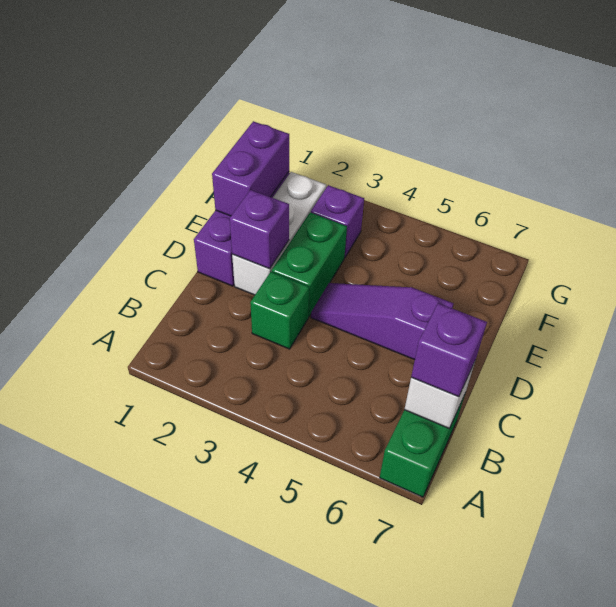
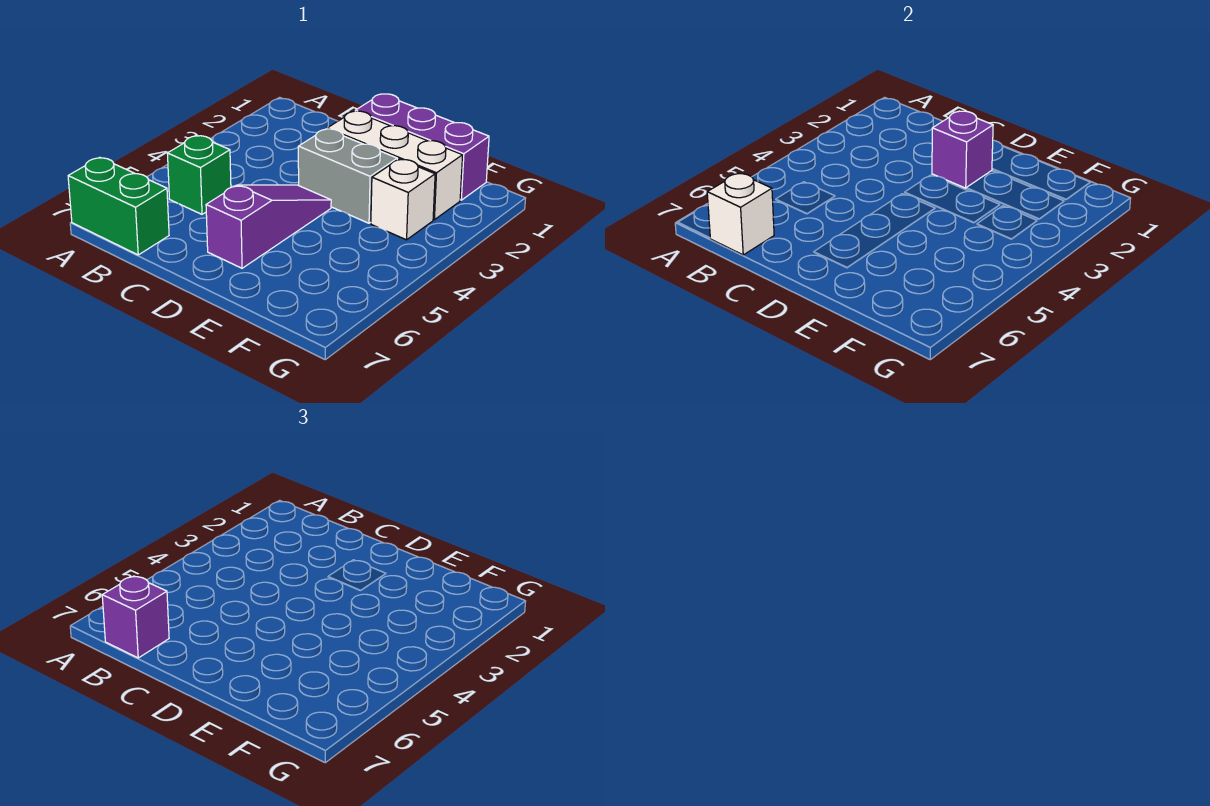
green brick C3 level 1 -> green brick B5 level 1
green brick D3:E3 level 1 -> grey brick D3:E3 level 1
purple brick E1:F1 level 2 -> none
purple brick F3 level 1 -> white brick F3 level 1

